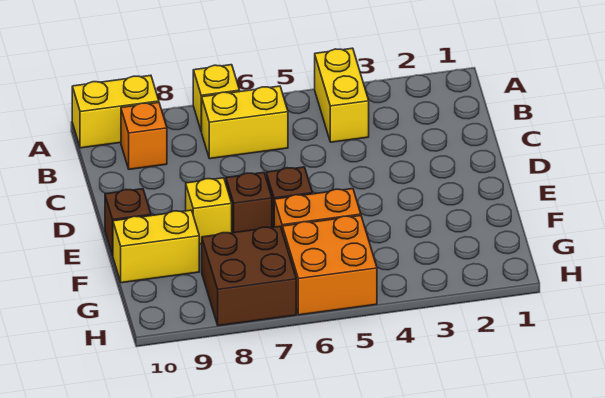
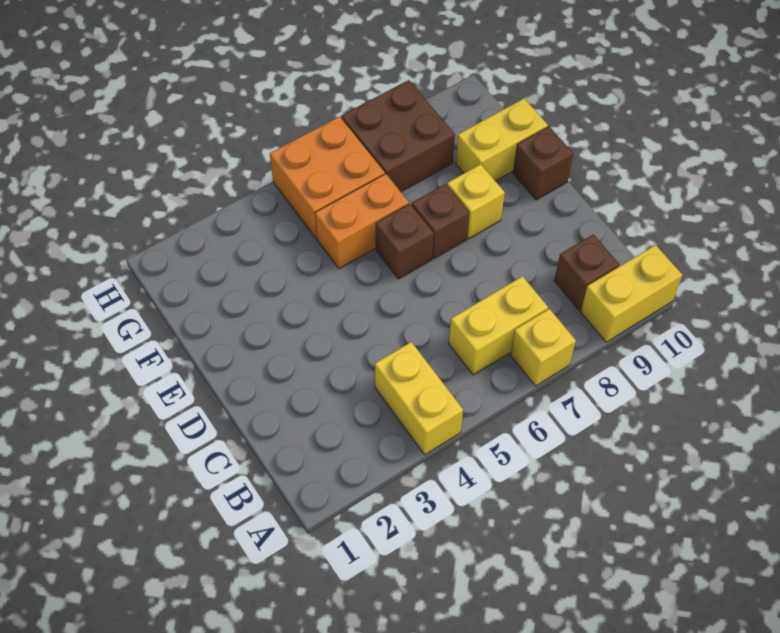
orange brick B9 level 1 -> brown brick B9 level 1

